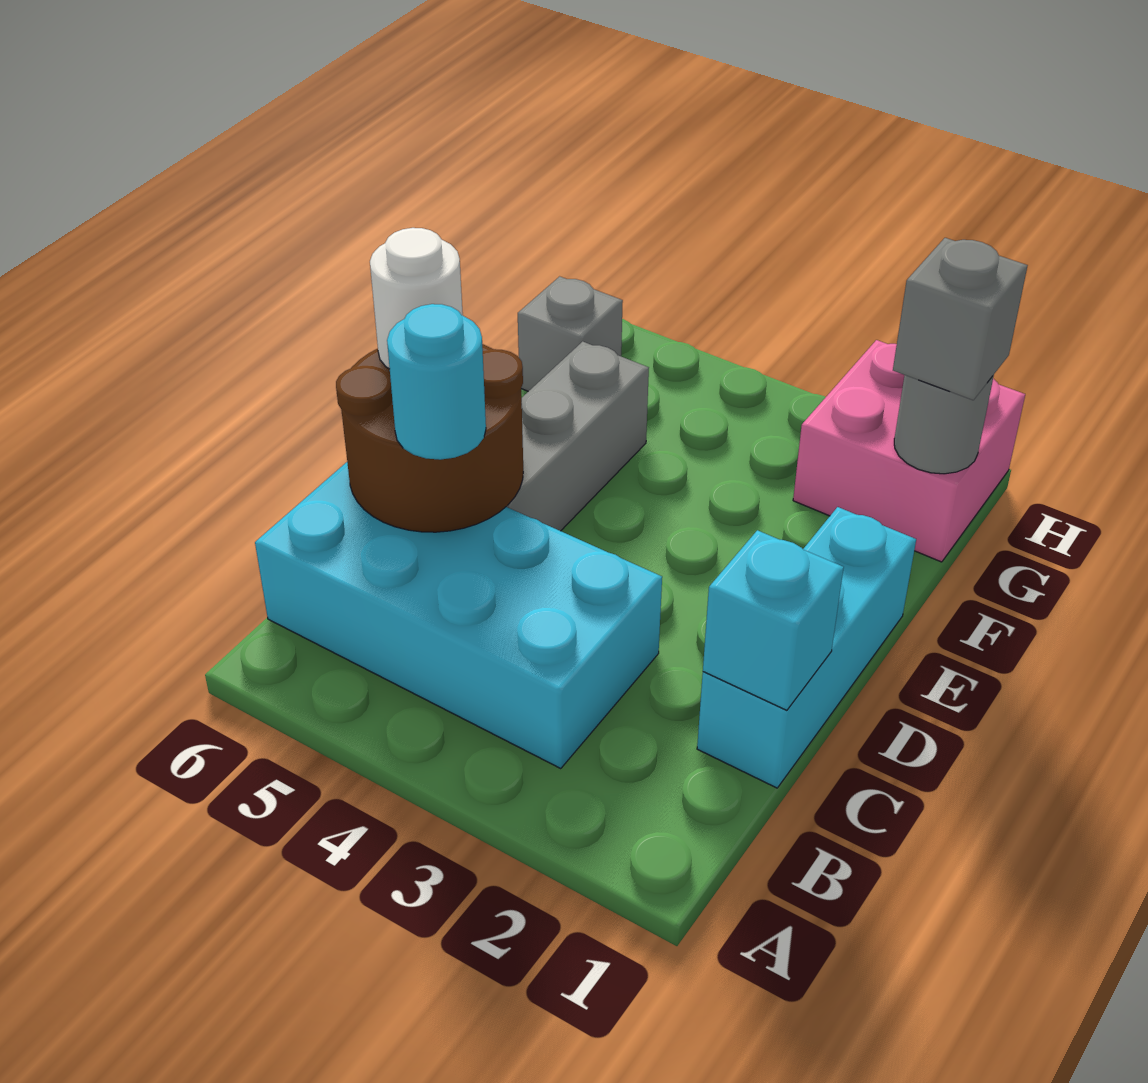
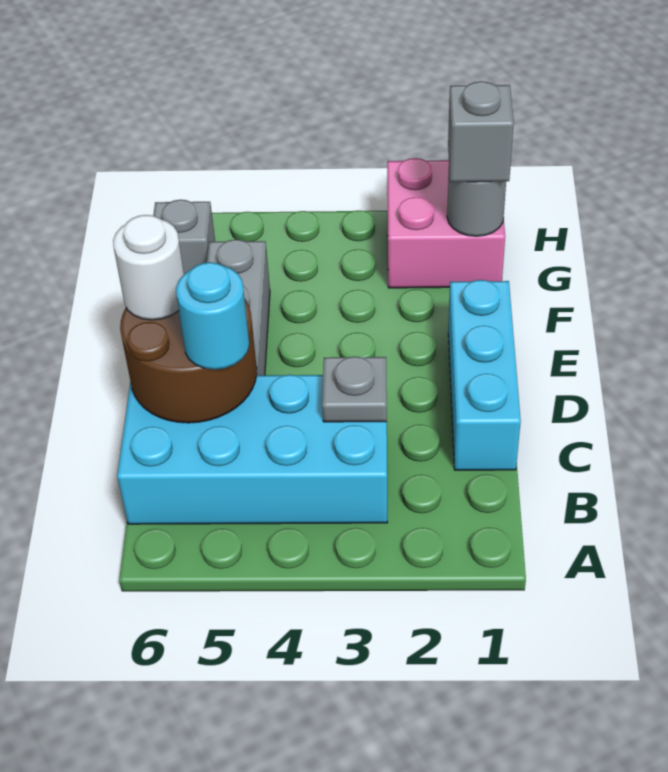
cyan brick C1 level 2 -> none
none -> grey plate C3 level 2

